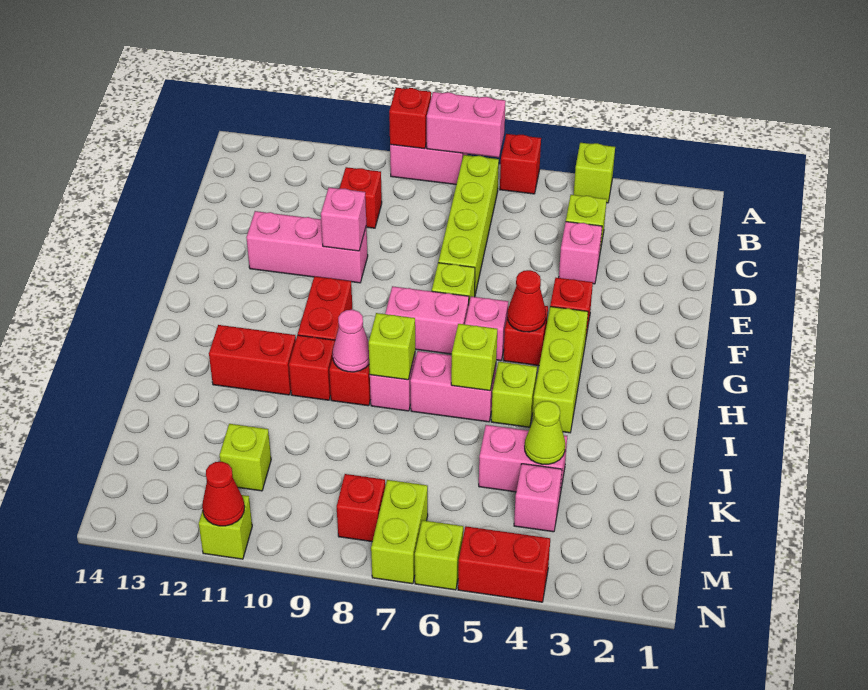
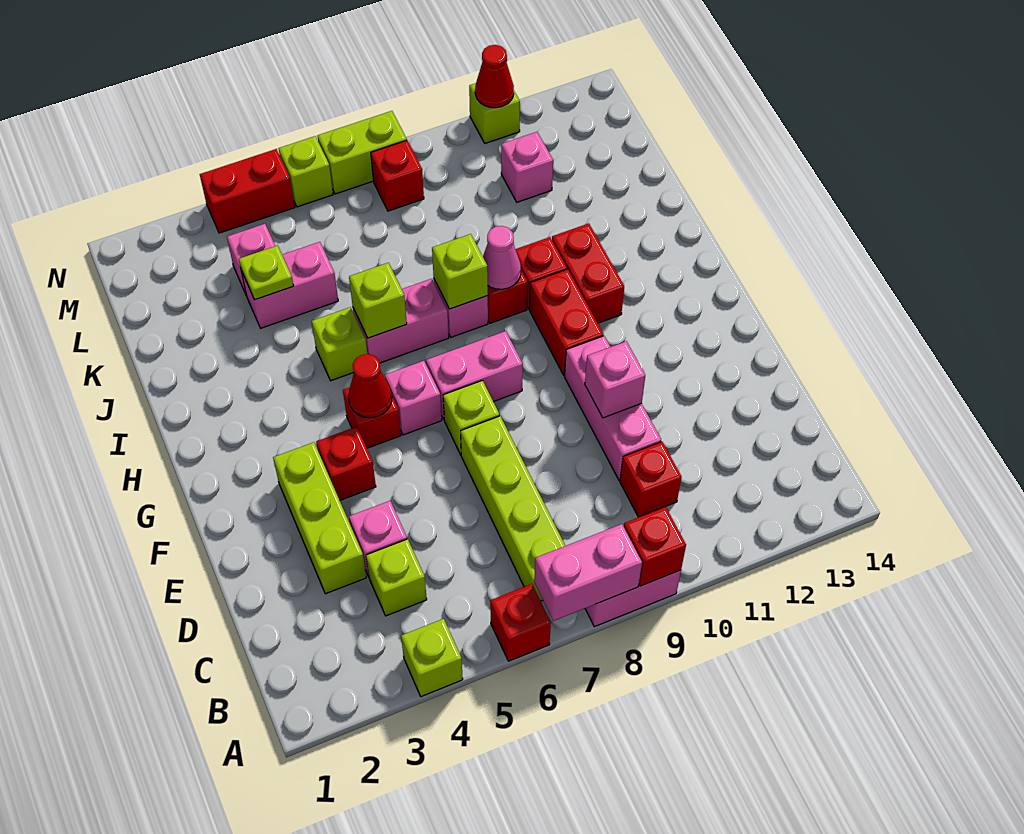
pink brick E10:E12 level 1 -> pink brick D10:F10 level 1
lime brick G4:I4 level 1 -> lime brick D3:F3 level 1
red brick I11:I12 level 1 -> red brick H11:I11 level 1
lime cone K4 level 2 -> lime plate K4 level 2
lime brick L11 level 1 -> pink brick L11 level 1
lime brick M7:N7 level 1 -> lime brick N7:N8 level 1

